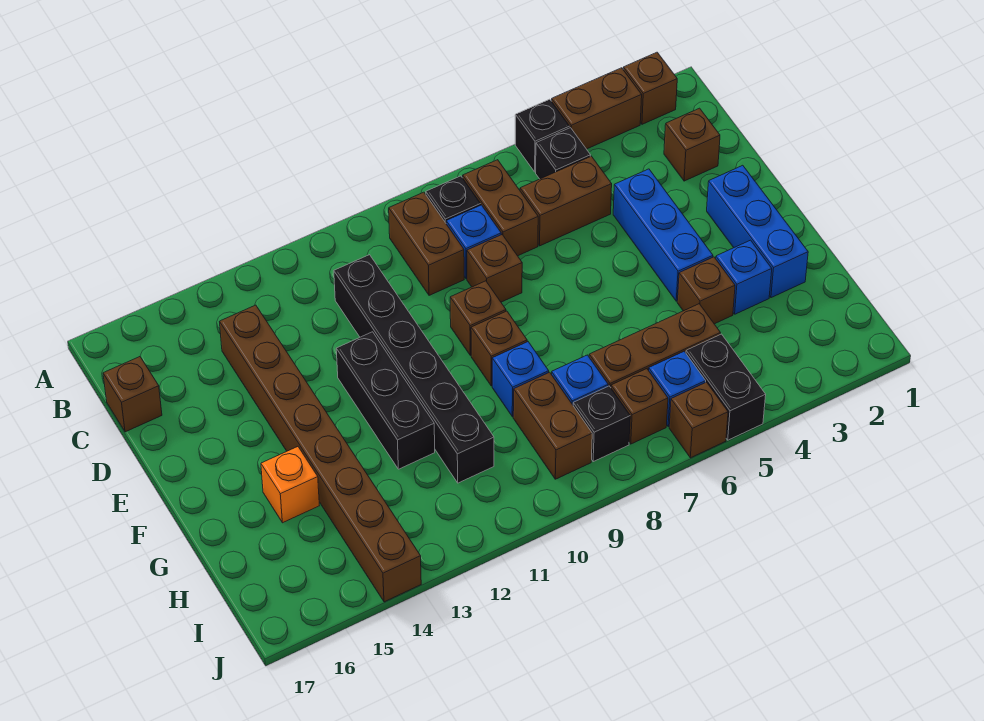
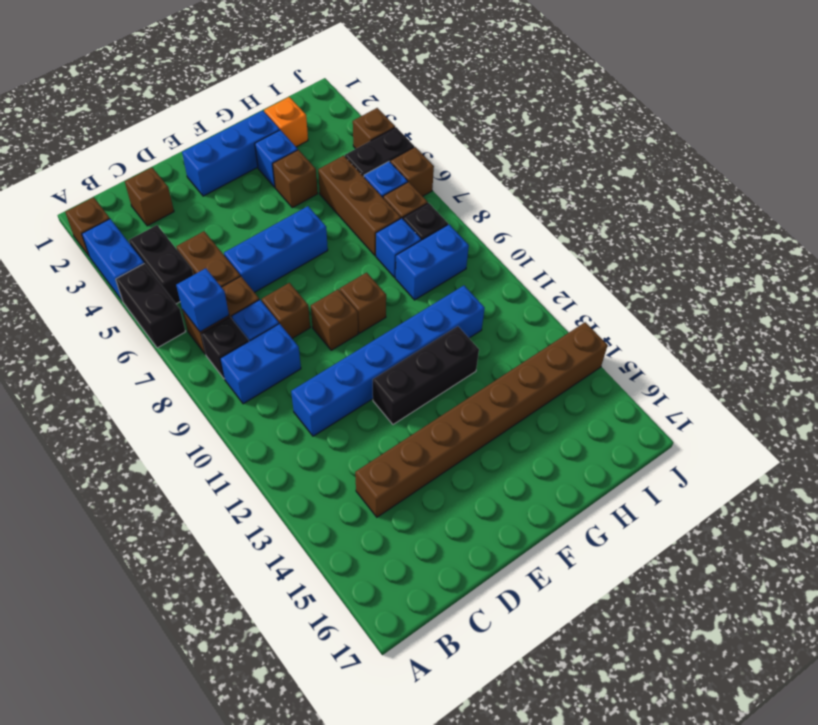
brown brick A3:A4 level 1 -> blue brick A3:A4 level 1
black brick A5 level 1 -> black brick A5:A6 level 1
black brick B5 level 1 -> black brick B4:B5 level 1
brown brick B9:C9 level 1 -> blue brick B9:C9 level 1
black brick C11:H11 level 1 -> blue brick C11:H11 level 1
brown brick C17 level 1 -> brown brick J4 level 1
blue brick D4:F4 level 1 -> blue brick D6:F6 level 1
blue brick G9 level 1 -> blue brick B7 level 2
orange brick G15 level 1 -> orange brick H2 level 1
brown brick H9:I9 level 1 -> blue brick H9:I9 level 1

